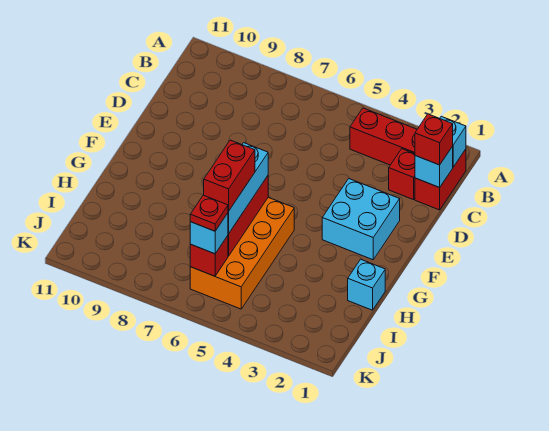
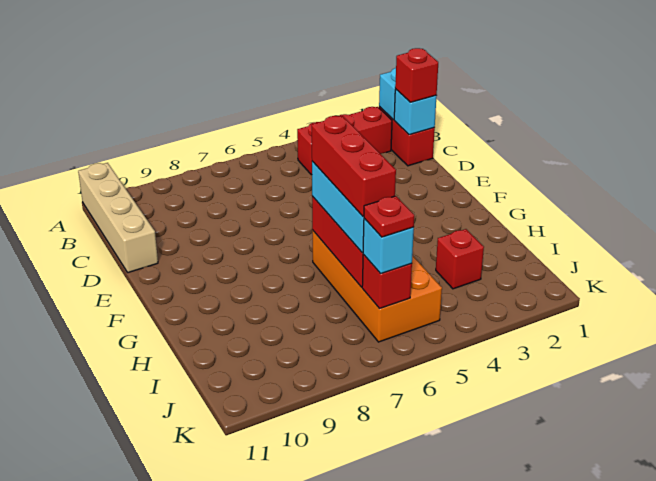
none -> tan brick A11:D11 level 1
red brick C2 level 1 -> red brick I3 level 1
cyan brick E2:F3 level 1 -> none
cyan brick H1 level 1 -> none
red brick H6:I6 level 4 -> red brick G6:I6 level 4

